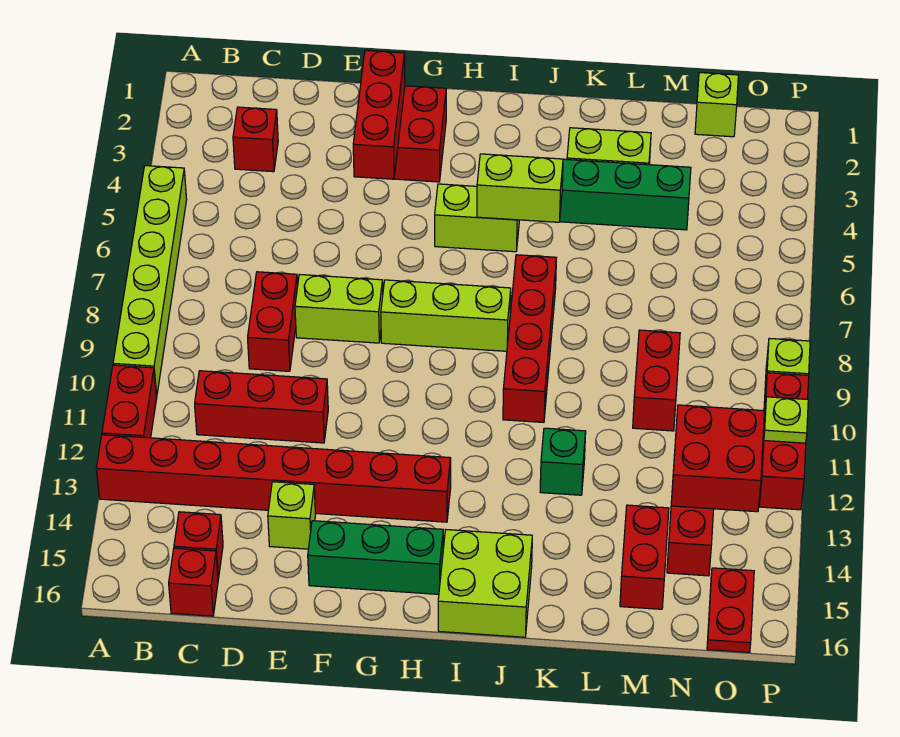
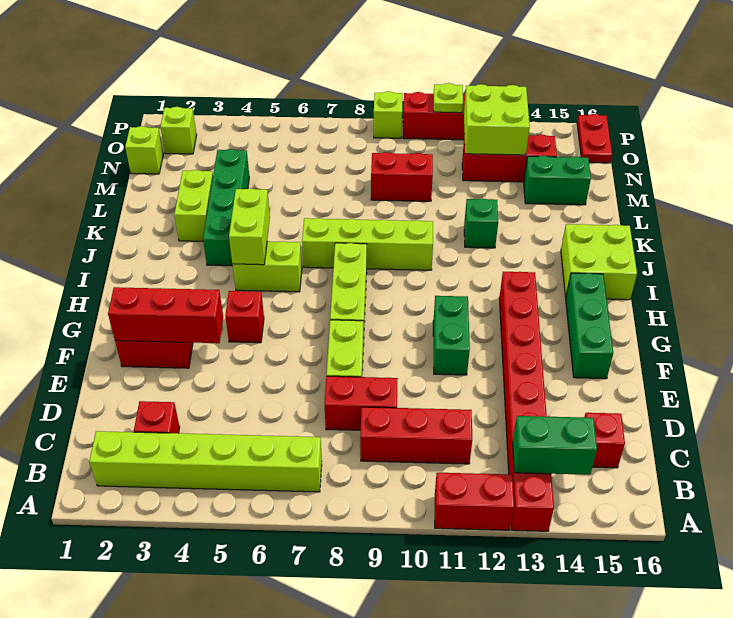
lime brick A5:A10 level 1 -> lime brick B2:B7 level 1
none -> green brick B13:B14 level 2
red brick C11:E11 level 1 -> red brick C9:C11 level 1
red brick C16 level 1 -> red brick G5 level 1
lime brick E14 level 1 -> lime brick O2 level 1
none -> green brick F11:G11 level 1
lime brick H5:I5 level 1 -> lime brick I5:I6 level 1
red brick J7:J10 level 1 -> lime brick J7:J10 level 1
red brick M14:M15 level 1 -> green brick M14:M15 level 1
red brick N12:O13 level 2 -> lime brick N12:O13 level 2
red plate O15:O16 level 1 -> red plate O16:P16 level 1

